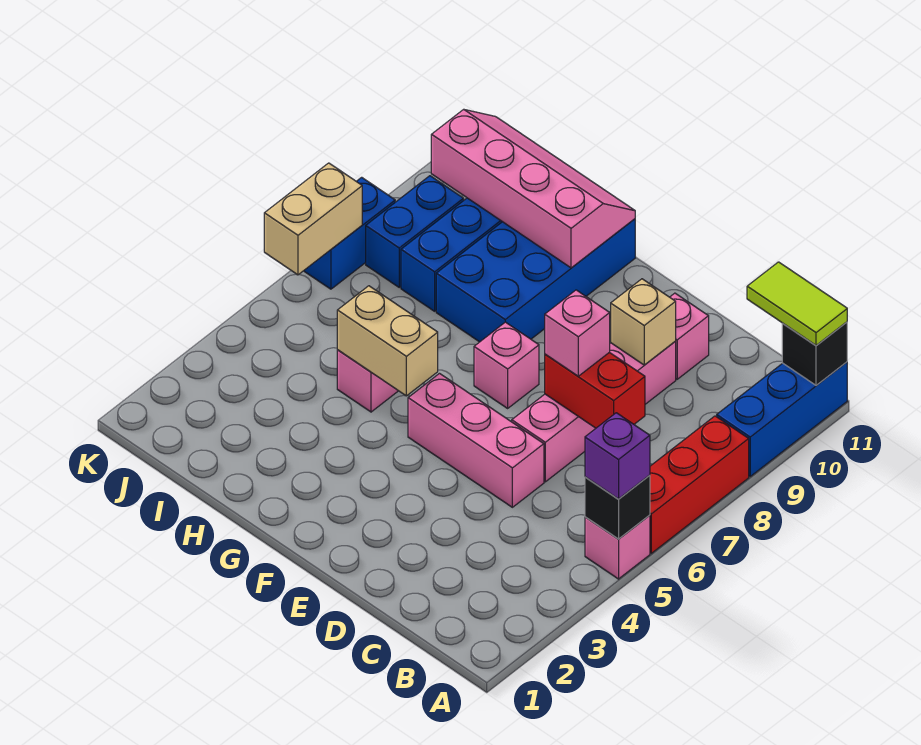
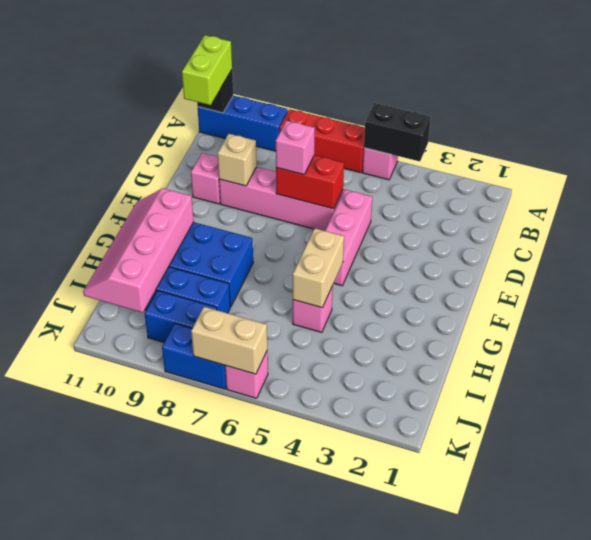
black brick A5 level 2 -> black brick A4:A5 level 2
purple brick A5 level 3 -> none
lime tile A11:B11 level 3 -> lime brick A11:B11 level 3
red brick C7:D7 level 2 -> red brick D6:D7 level 2
pink brick F7 level 1 -> pink brick K6 level 1

